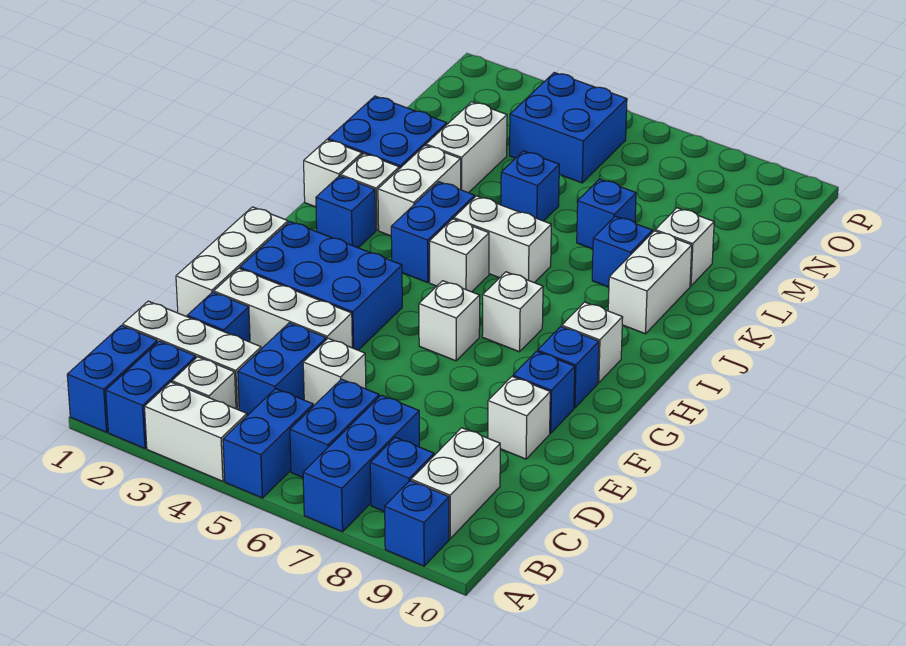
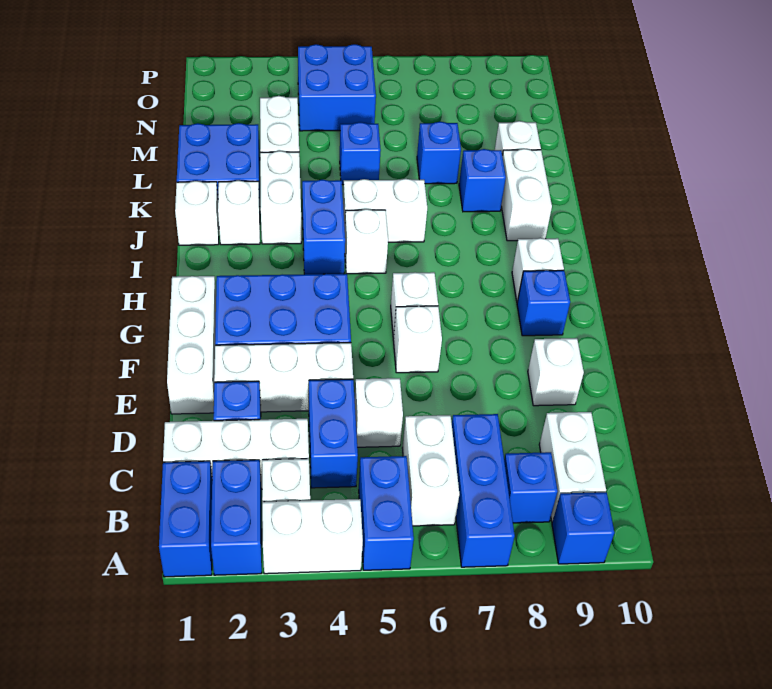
blue brick B6:C6 level 1 -> white brick B6:C6 level 1
blue brick F9 level 1 -> none
white brick H7 level 1 -> white brick F6 level 1
blue brick I2 level 1 -> none

